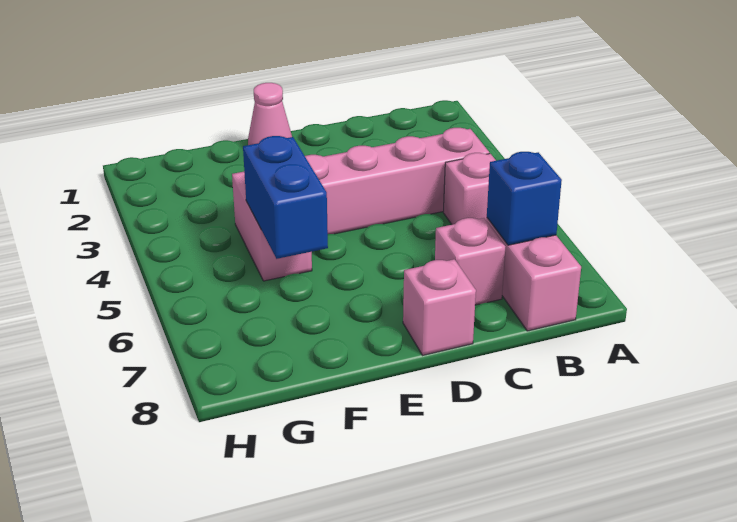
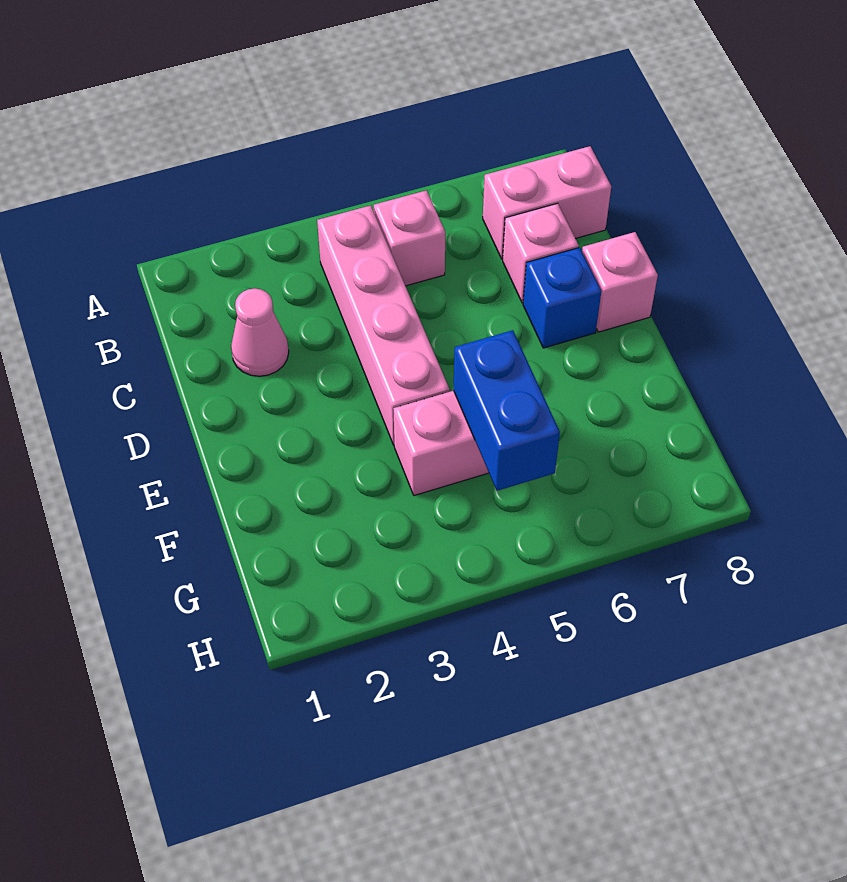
blue brick B7 level 2 -> blue brick D7 level 1
pink cone E1 level 1 -> pink cone C2 level 1
blue brick F5:F6 level 2 -> blue brick F5:G5 level 2

